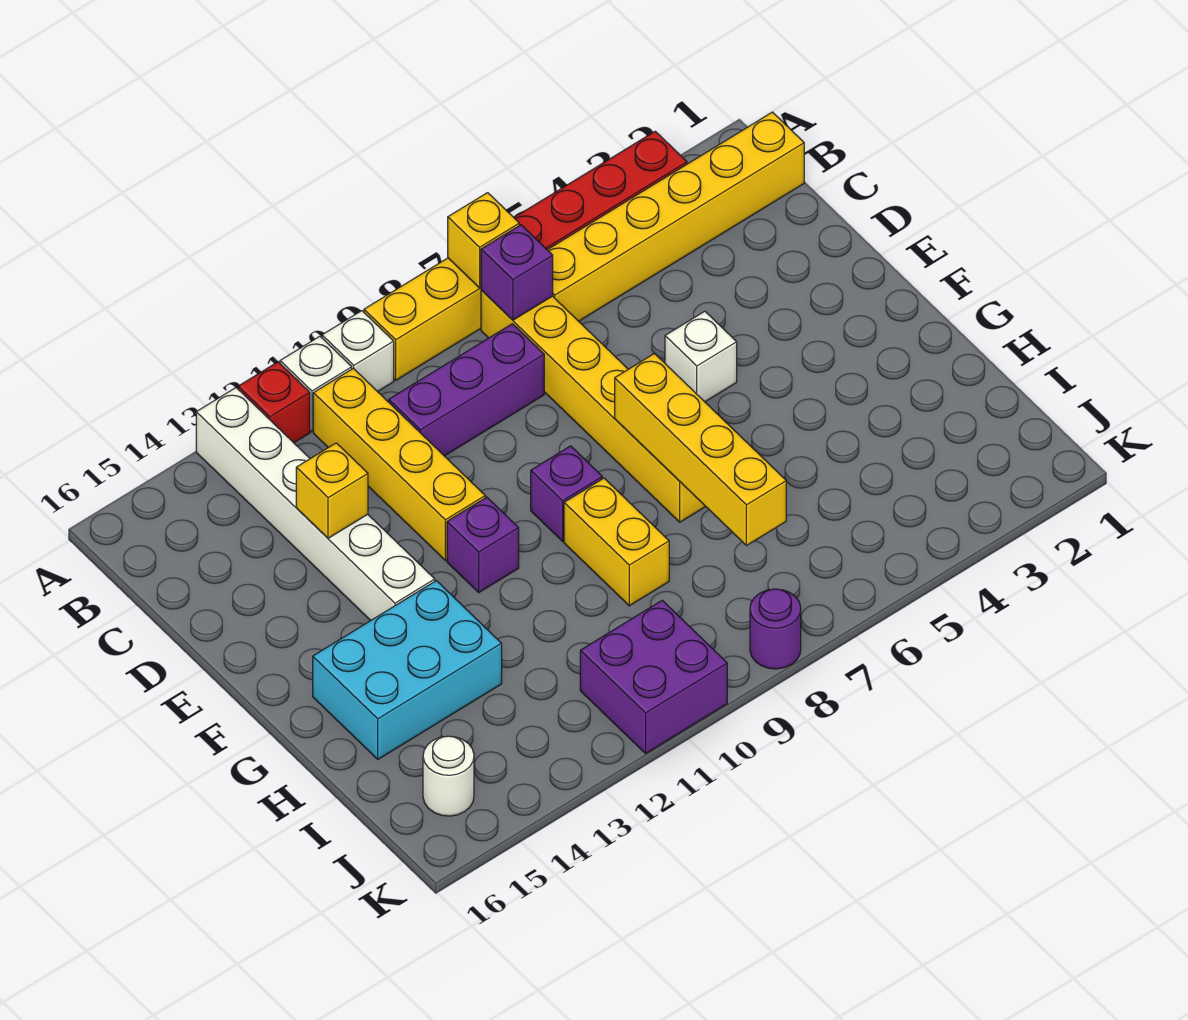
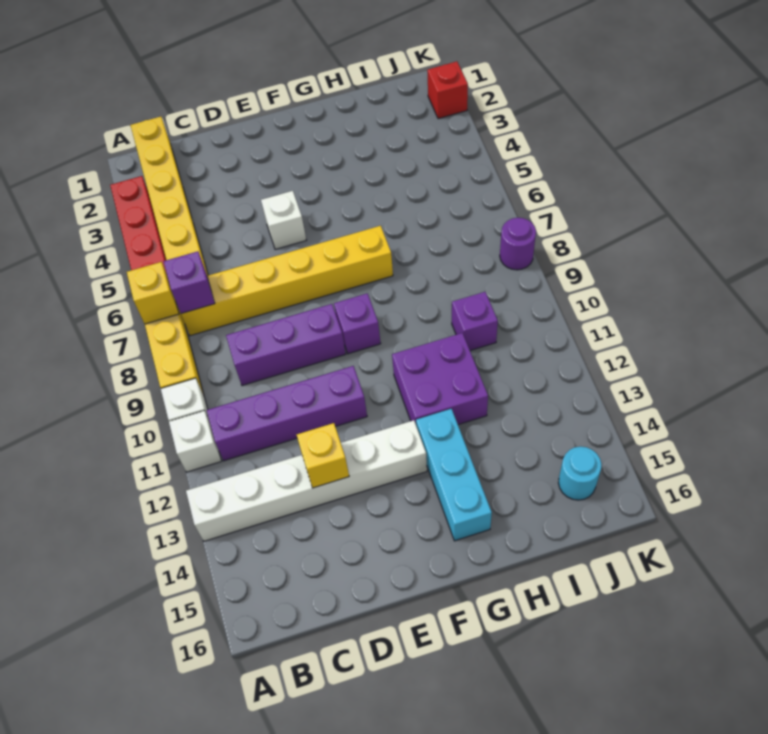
red brick A12 level 1 -> red brick K2 level 1
yellow brick B11:E11 level 1 -> purple brick B11:E11 level 1
purple brick C8:C10 level 1 -> purple brick C9:E9 level 1
yellow brick F7:I7 level 2 -> none
purple brick F11 level 1 -> purple brick I10 level 1
yellow brick G9:H9 level 1 -> none
cyan brick G13:H15 level 1 -> cyan brick G13:G15 level 1
purple brick J10:K11 level 1 -> purple brick G11:H12 level 1
white round brick J15 level 1 -> cyan round brick J15 level 1

